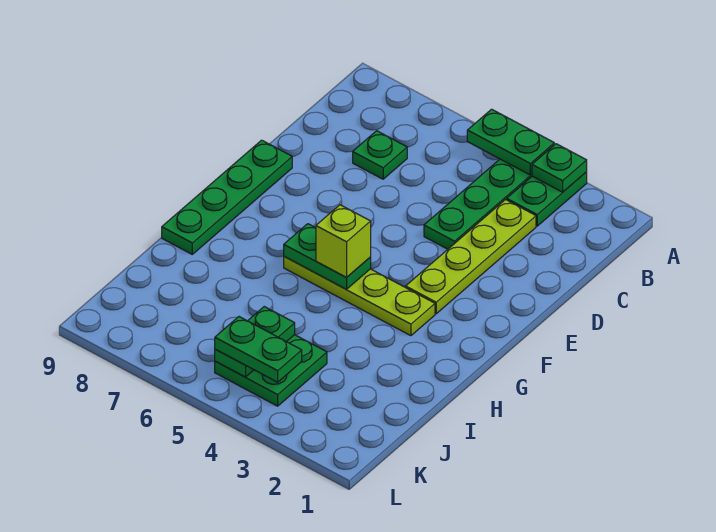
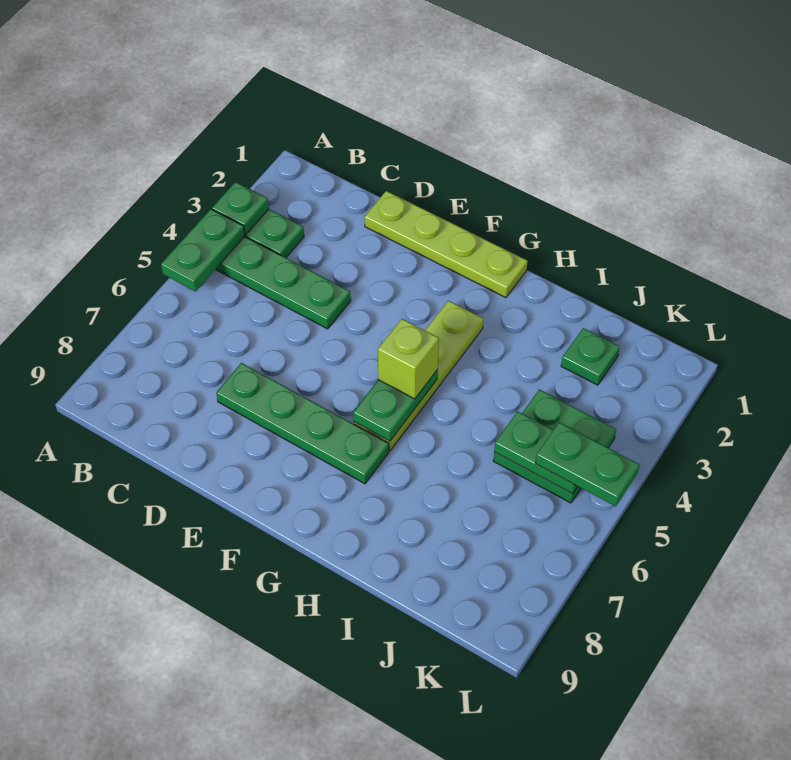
lime plate C3:F3 level 1 -> lime plate D1:G1 level 1
green plate C7 level 1 -> green plate J2 level 1
green plate E9:H9 level 1 -> green plate D7:G7 level 1
green plate K4:K5 level 3 -> green plate K5:L5 level 3

